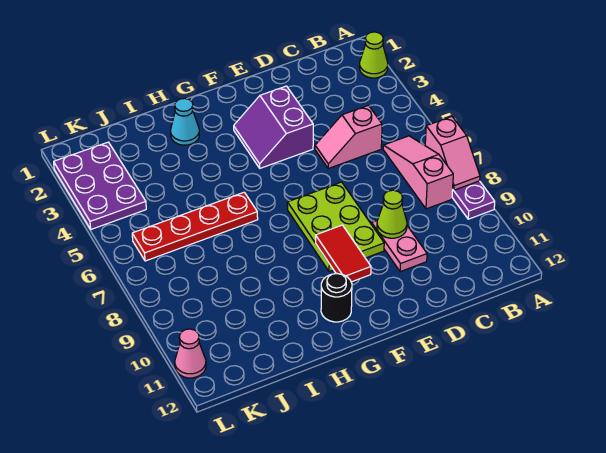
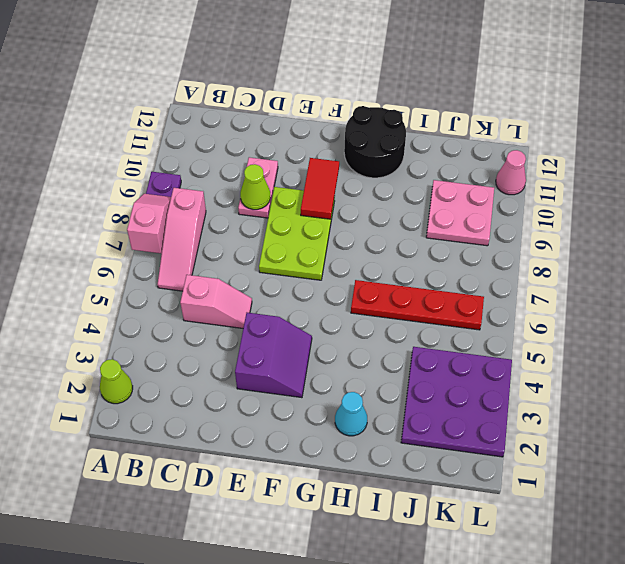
black round brick G11 level 1 -> black round brick G11:H12 level 1
none -> pink plate J9:K10 level 1
purple plate K2:L4 level 1 -> purple plate J2:L4 level 1

